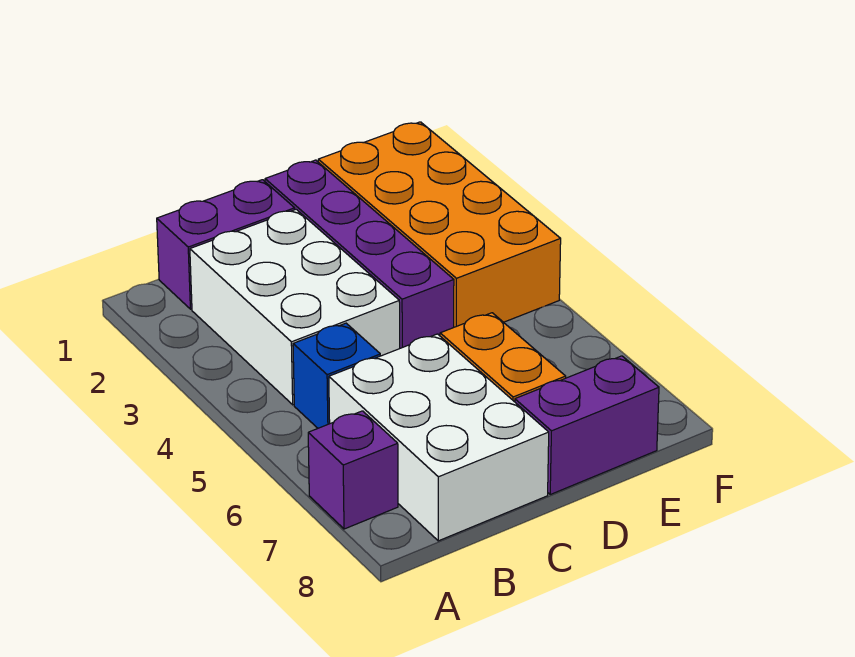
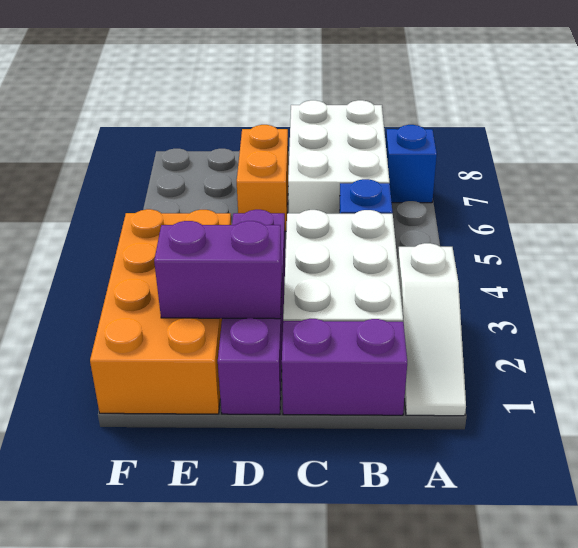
none -> white slope A1:A3 level 1 top 3
purple brick A7 level 1 -> blue brick A7 level 1
purple brick D8:E8 level 1 -> purple brick D2:E2 level 2

